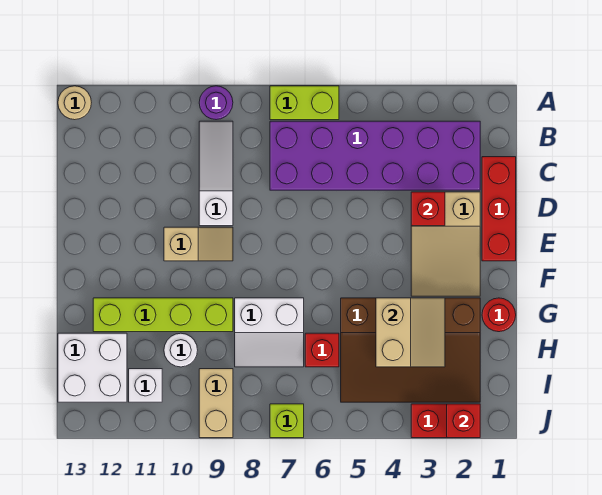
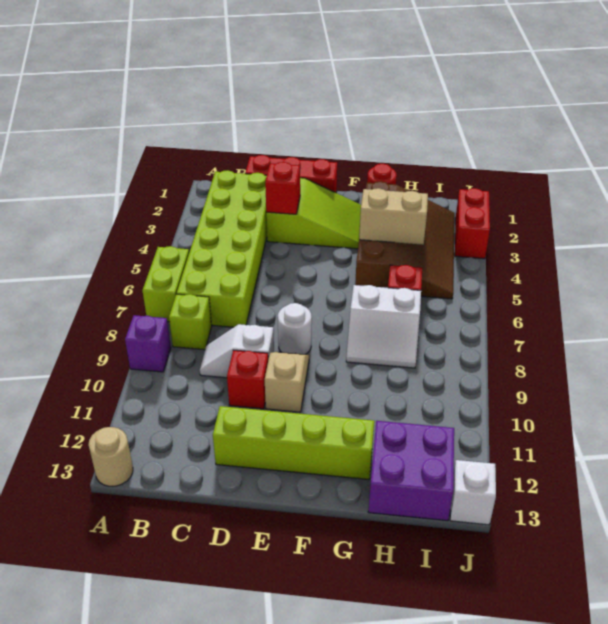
purple round brick A9 level 1 -> purple brick A9 level 1
purple brick B2:C7 level 1 -> lime brick B2:C7 level 1
white slope B9:D9 level 1 top D -> white slope C9:D9 level 1 top D
tan slope D2:F3 level 1 top D -> lime slope D2:F3 level 1 top D
white slope G7:H8 level 1 top G -> white slope G7:H8 level 1 top 7
lime brick G9:G12 level 1 -> lime brick D12:G12 level 1
white round brick H10 level 1 -> white round brick E8 level 1
white brick H12:I13 level 1 -> purple brick H12:I13 level 1
tan brick I9:J9 level 1 -> none
white brick I11 level 1 -> white brick J13 level 1
red brick J2 level 2 -> red brick D10 level 1
lime brick J7 level 1 -> lime brick B8 level 1

